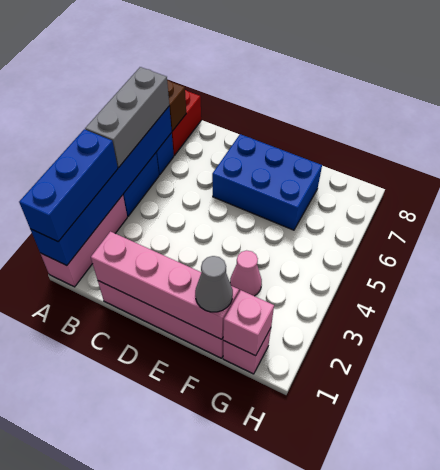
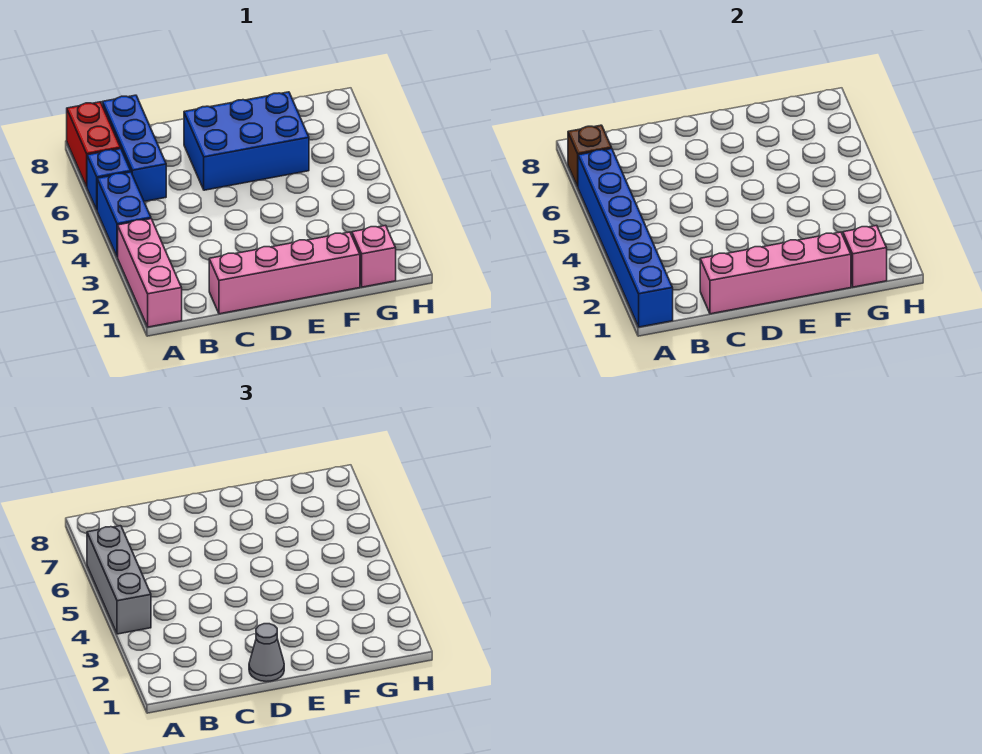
blue brick A1:A3 level 3 -> blue brick B6:B8 level 1
grey cone F1 level 3 -> grey cone D1 level 3
pink cone F3 level 1 -> none

